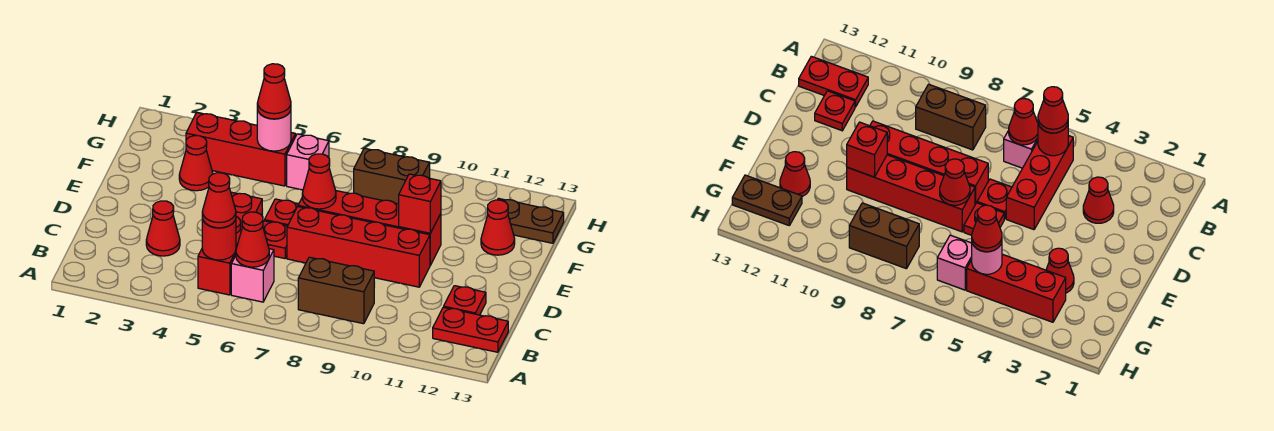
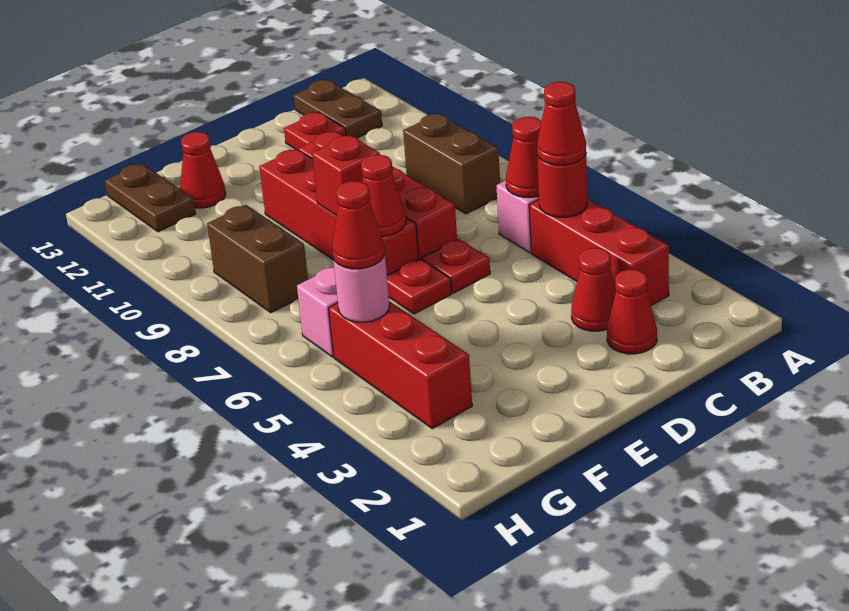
red brick B5:D5 level 1 -> red brick B3:B5 level 1
red plate B12:B13 level 1 -> brown plate B12:B13 level 1
red brick E10 level 2 -> red brick E8 level 2
red cone F3 level 1 -> red cone C2 level 1

